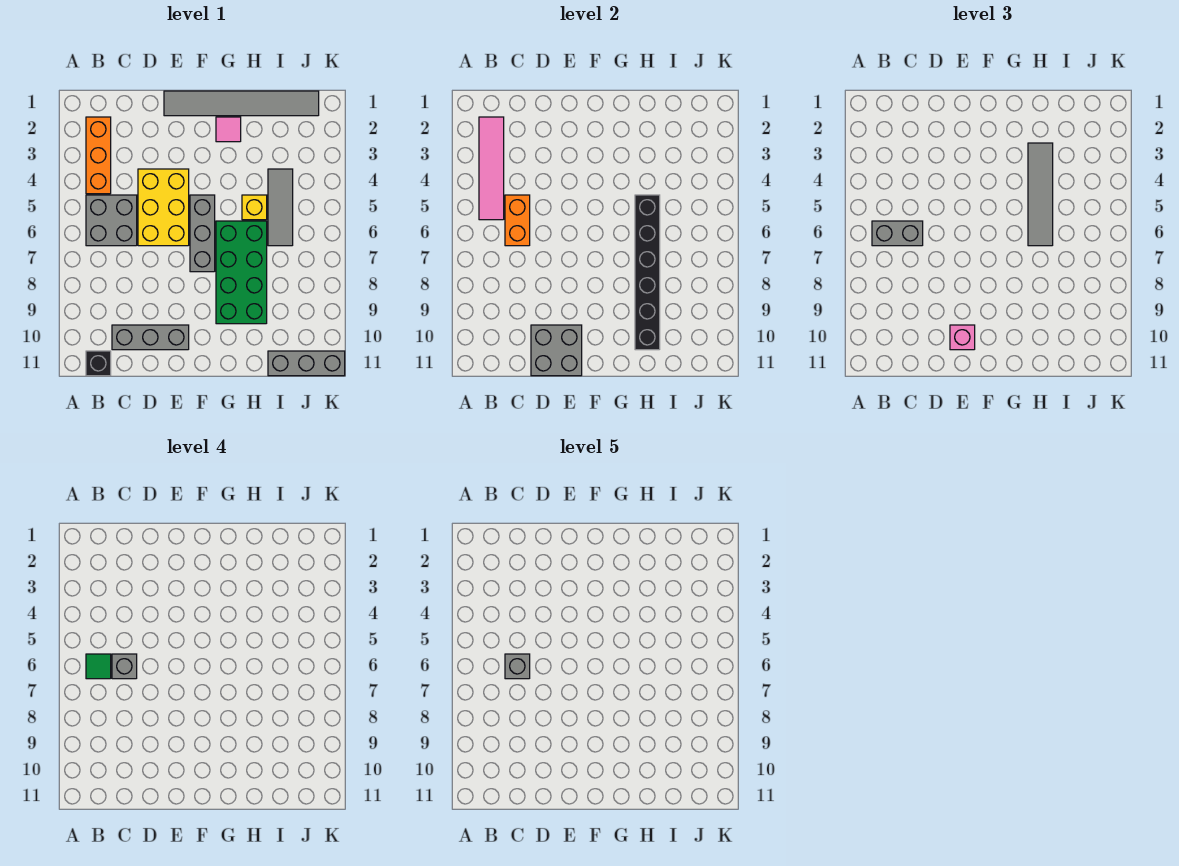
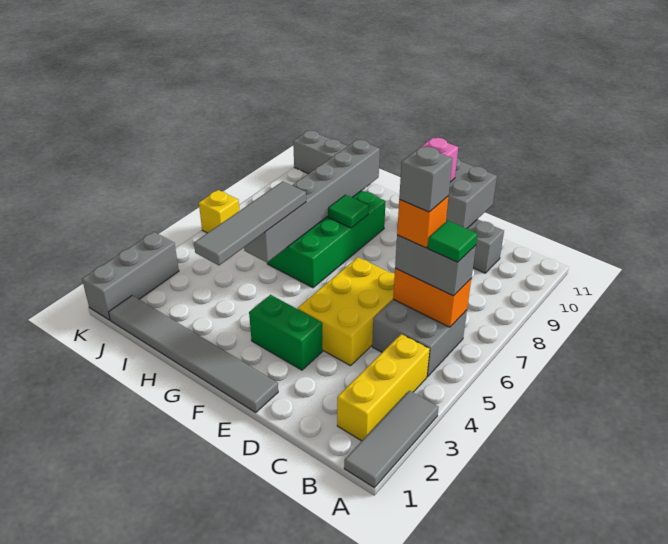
orange brick B2:B4 level 1 -> yellow brick B2:B4 level 1
pink tile B2:B5 level 2 -> none
black brick B11 level 1 -> none
orange brick C5:C6 level 2 -> orange brick B6:C6 level 2
grey brick C6 level 4 -> orange brick C6 level 4
none -> green brick E3:F3 level 1
grey brick F5:F7 level 1 -> grey brick K1:K3 level 1
pink tile G2 level 1 -> none
none -> green tile G8 level 2
yellow brick H5 level 1 -> yellow brick K6 level 1
black brick H5:H10 level 2 -> grey brick H5:H10 level 2
grey tile I4:I6 level 1 -> grey tile A1:A3 level 1

